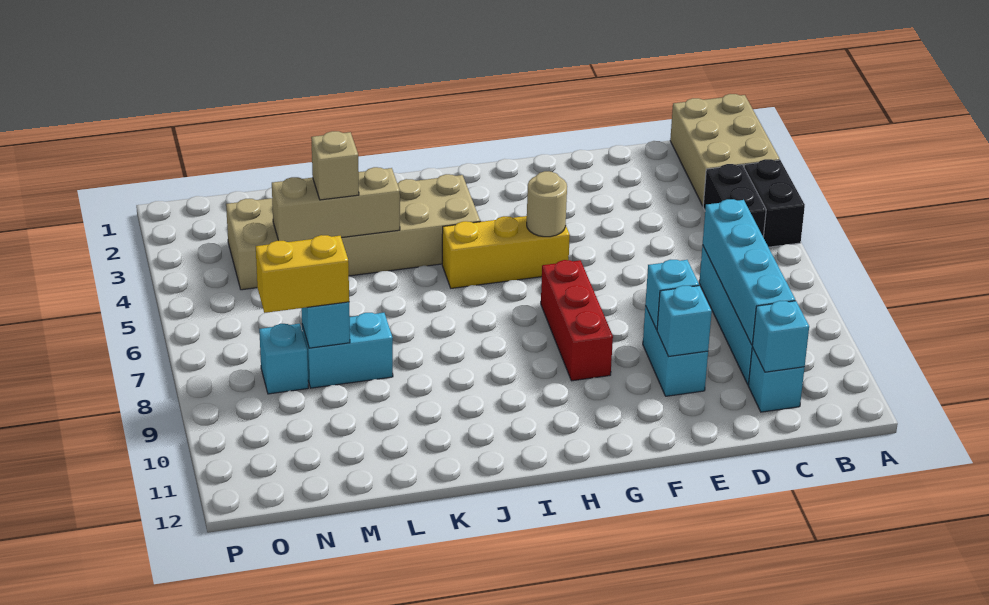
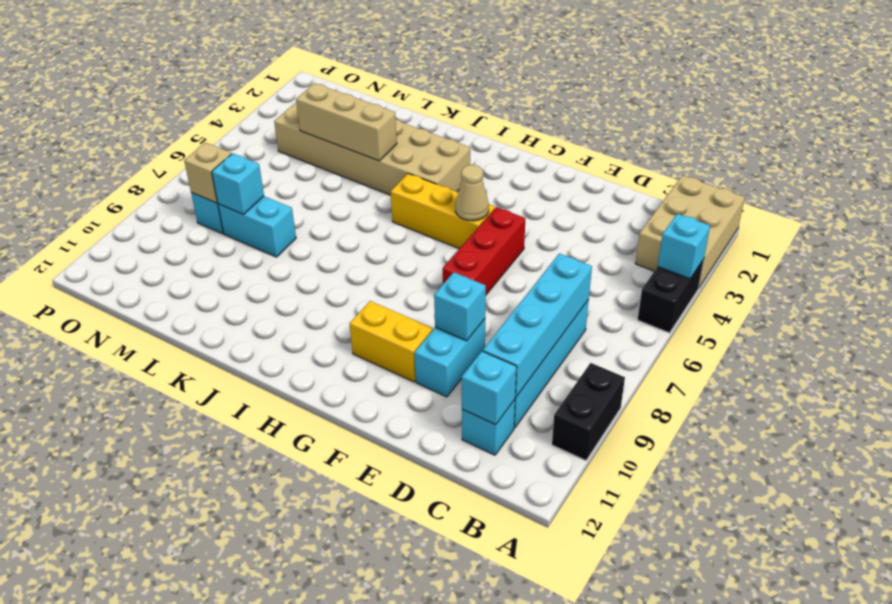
black brick B4:B5 level 1 -> black brick A9:A10 level 1
cyan brick E10 level 2 -> cyan brick A4 level 2
tan round brick G5 level 2 -> tan cone G5 level 2
red brick G7:G9 level 1 -> red brick F5:F7 level 1
tan brick L4 level 3 -> tan brick N8 level 2
yellow brick M8:N8 level 3 -> yellow brick F10:G10 level 1

